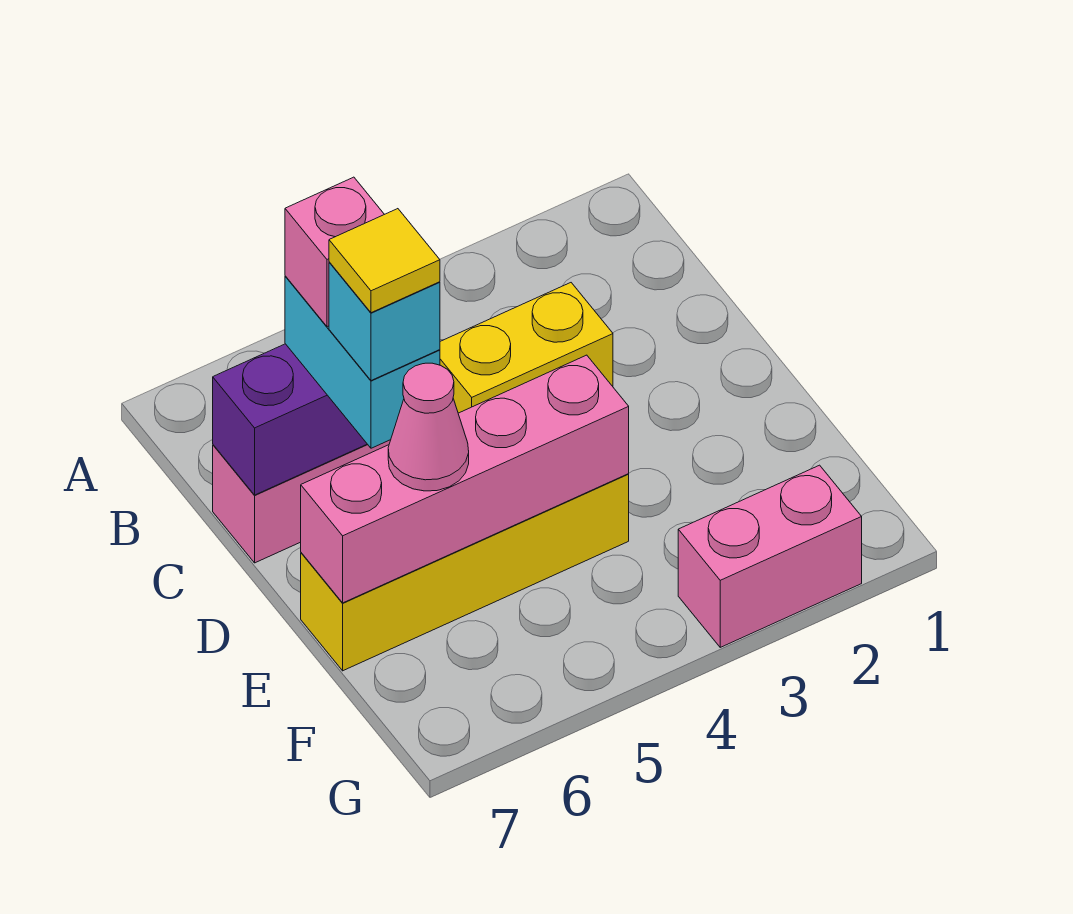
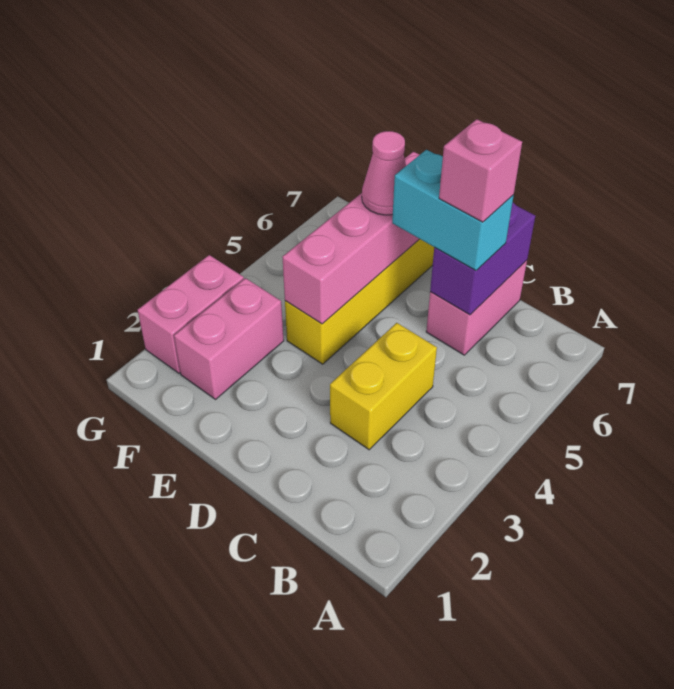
cyan brick D6 level 4 -> none
yellow tile D6 level 5 -> none
none -> pink brick F2:F3 level 1

